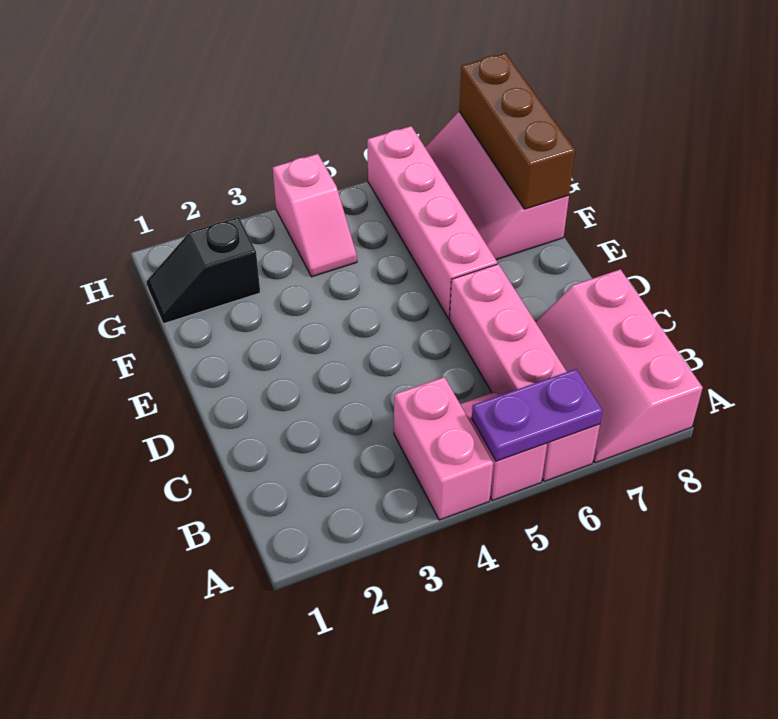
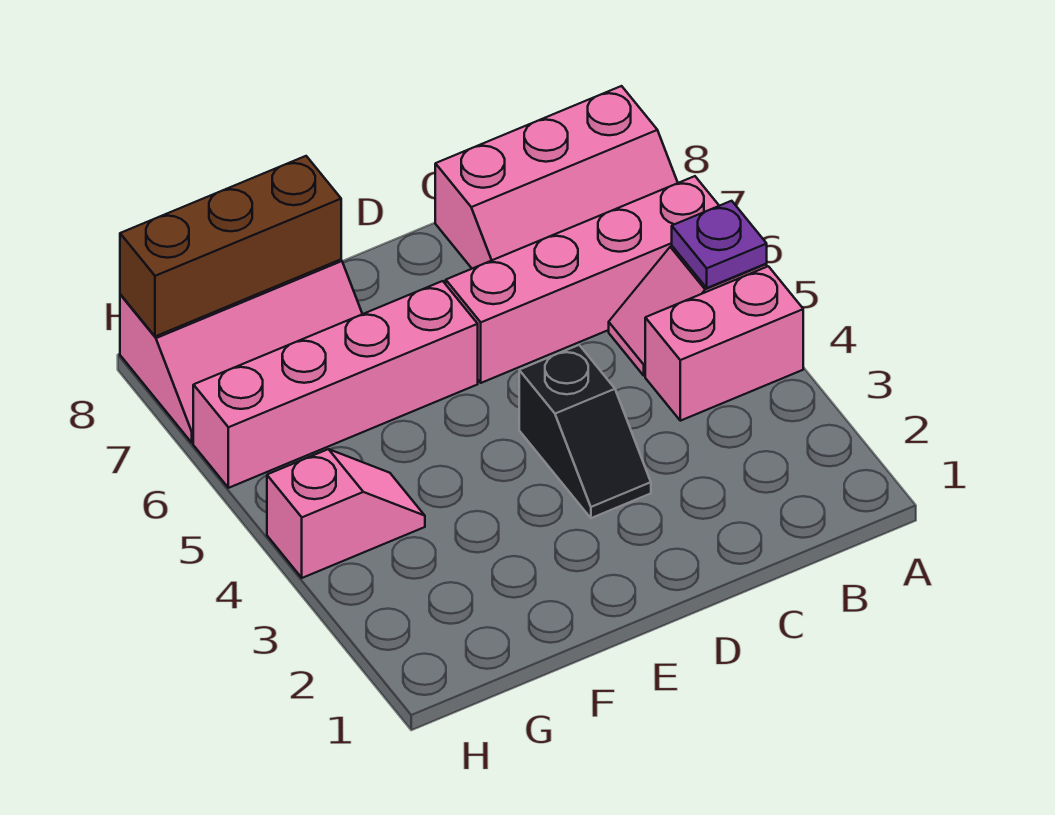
purple plate A5:A6 level 2 -> purple plate A5 level 2
black slope G1:G2 level 1 top 2 -> black slope D3:D4 level 1 top 4

